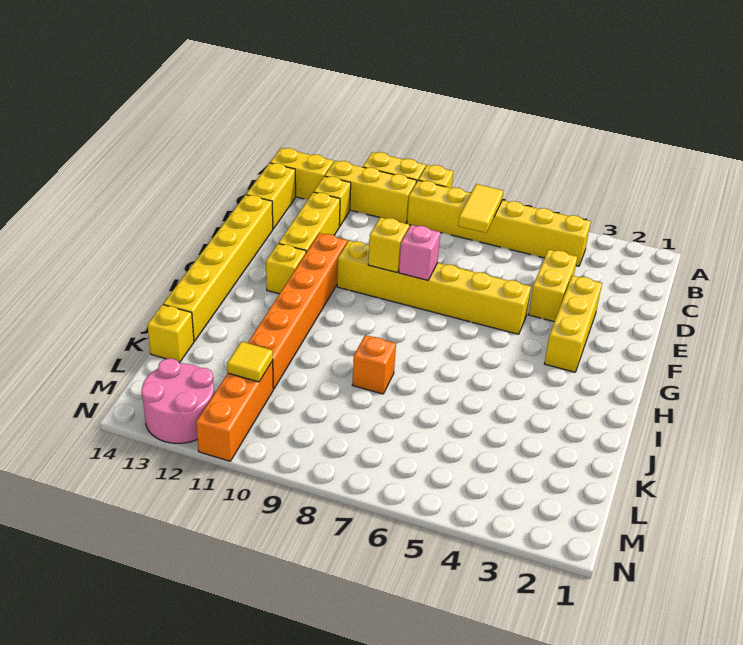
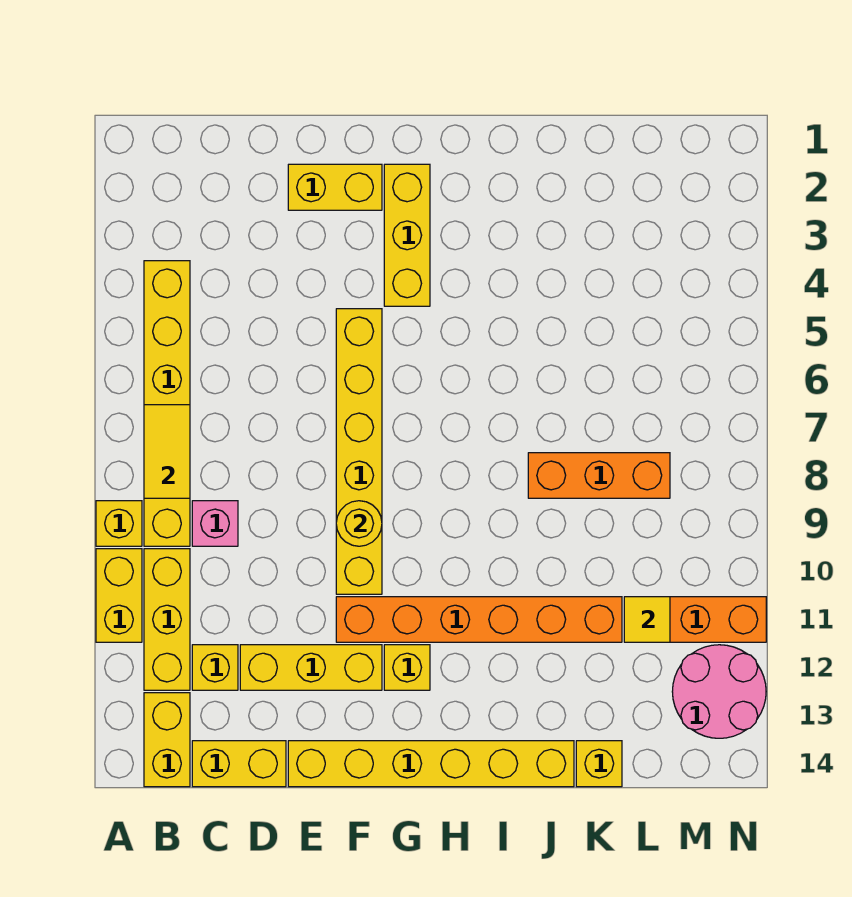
yellow tile B7:C7 level 2 -> yellow tile B7:B8 level 2
yellow brick D4:E4 level 1 -> yellow brick E2:F2 level 1
yellow brick E3:G3 level 1 -> yellow brick G2:G4 level 1
pink brick F8 level 2 -> pink brick C9 level 1
yellow brick F9 level 2 -> yellow round brick F9 level 2
orange brick J8 level 1 -> orange brick J8:L8 level 1

